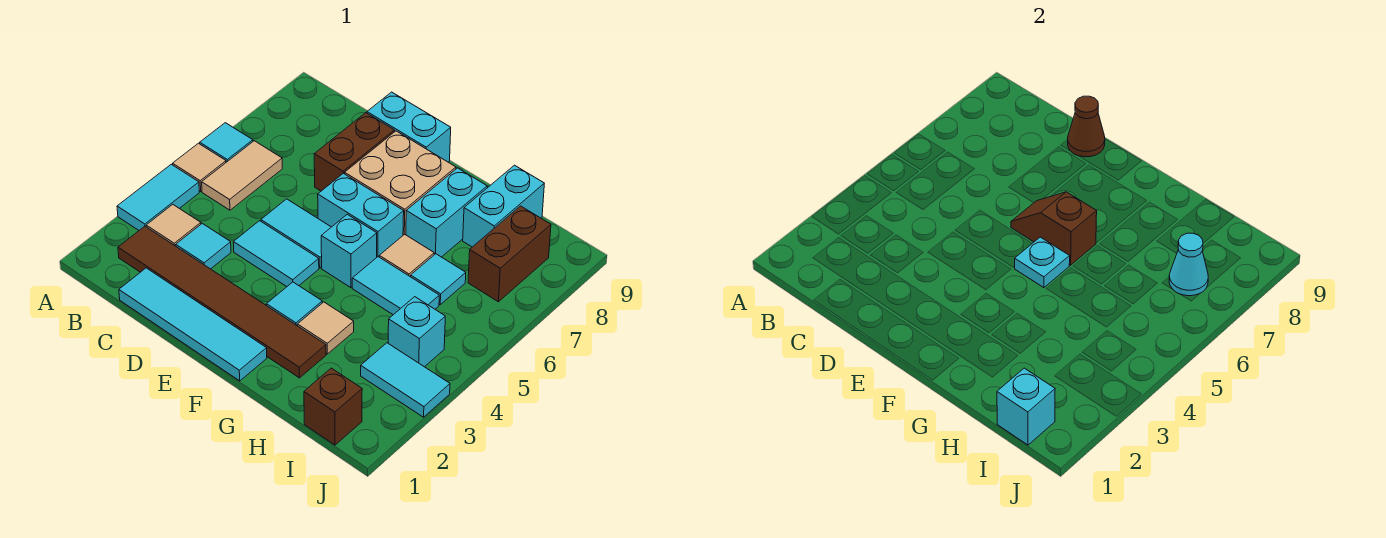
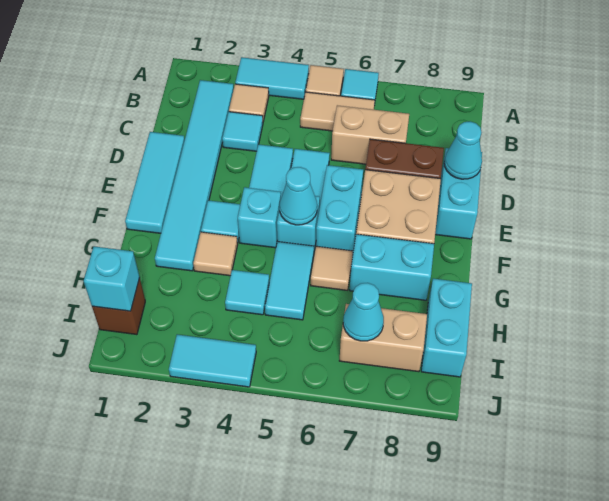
brown tile B2:G2 level 1 -> cyan tile B2:G2 level 1
cyan tile C1:F1 level 1 -> cyan tile D1:F1 level 1
none -> tan brick C6:C7 level 1
brown cone D9 level 2 -> cyan cone D9 level 2
brown slope E6:F6 level 2 top F -> none
cyan plate F5 level 2 -> cyan cone F5 level 2
cyan tile H6 level 1 -> cyan tile H4 level 1
cyan brick H8:H9 level 1 -> cyan brick H9:I9 level 1
cyan tile I3:J3 level 1 -> cyan tile J3:J4 level 1
cyan brick I4 level 1 -> cyan brick F4 level 1
brown brick I7:I8 level 1 -> tan brick I7:I8 level 1

